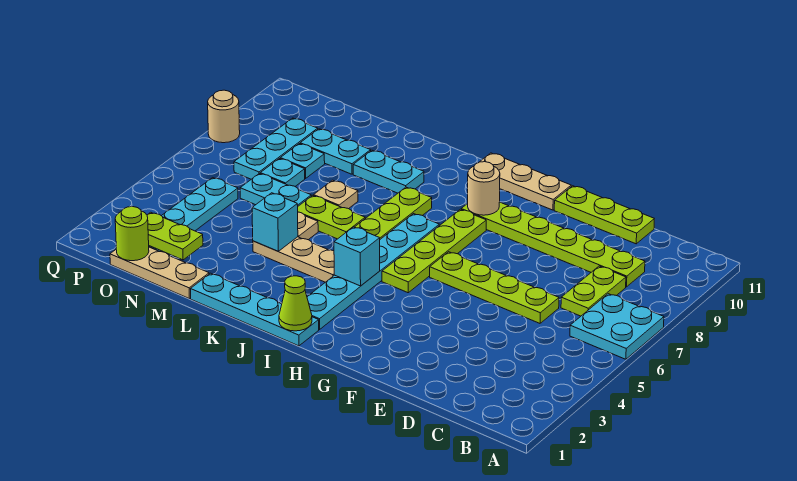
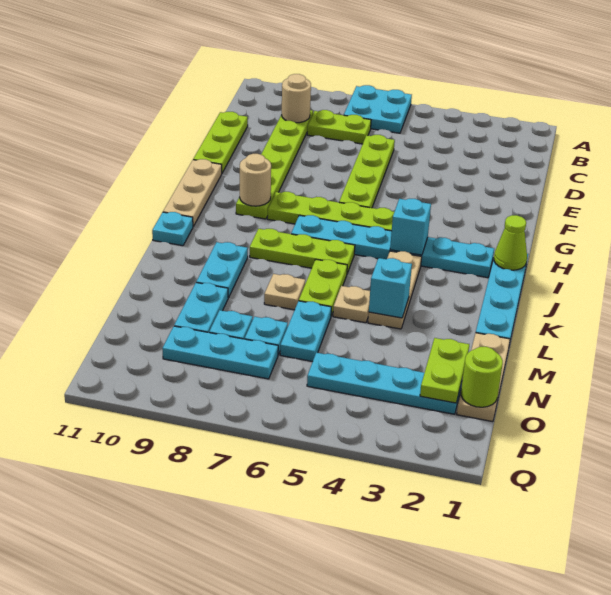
none -> cyan plate J11 level 1
tan round brick Q8 level 1 -> tan round brick C9 level 2

